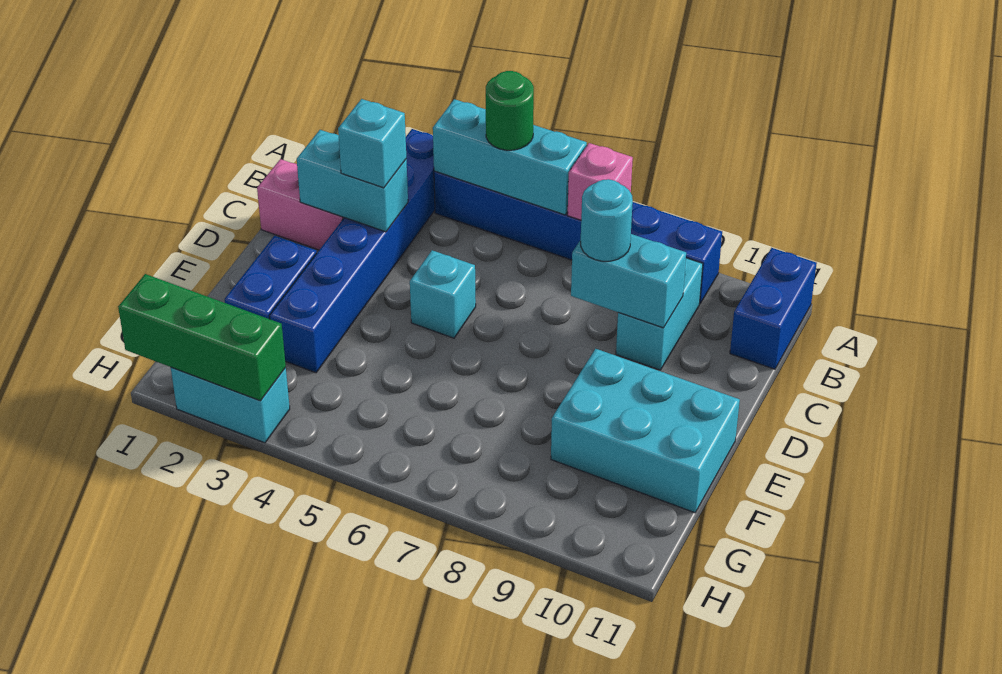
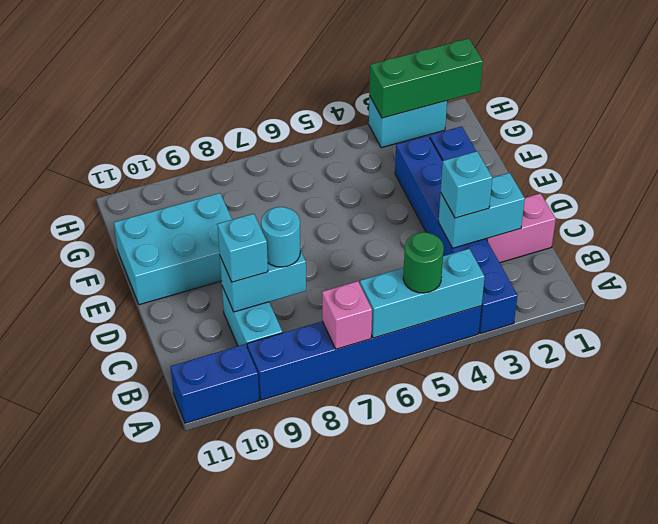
blue brick A11:B11 level 1 -> blue brick A10:A11 level 1
cyan brick D5 level 1 -> cyan brick C9 level 3

